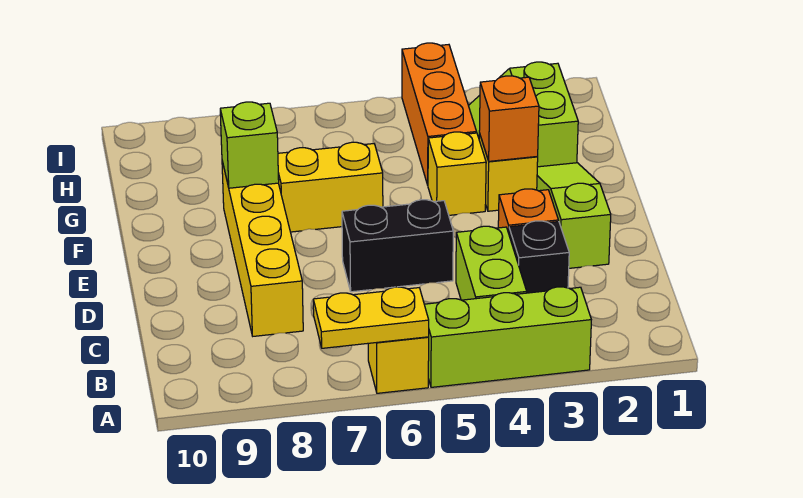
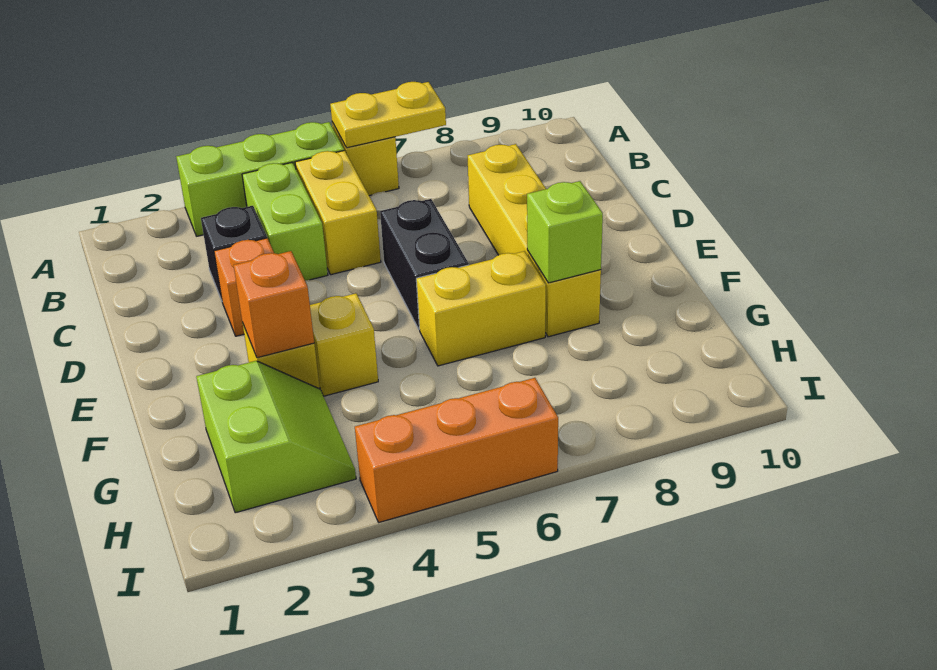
none -> yellow brick B5:C5 level 1
lime slope D2:F2 level 1 top D -> none
black brick D5:D6 level 1 -> black brick D6:E6 level 1
orange brick G4:I4 level 1 -> orange brick I4:I6 level 1

